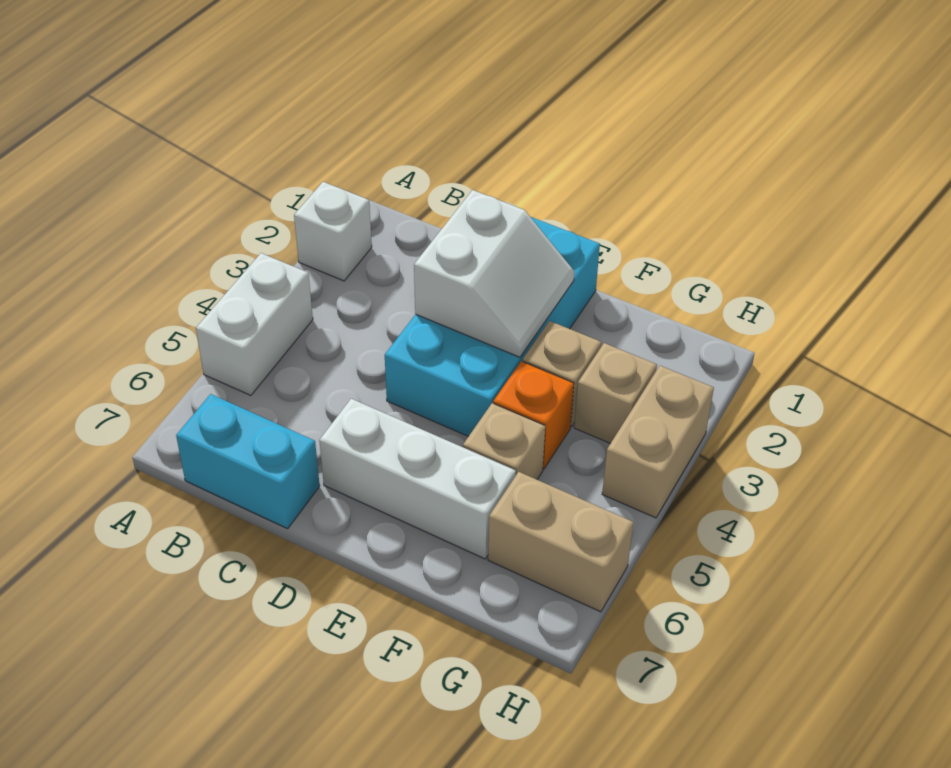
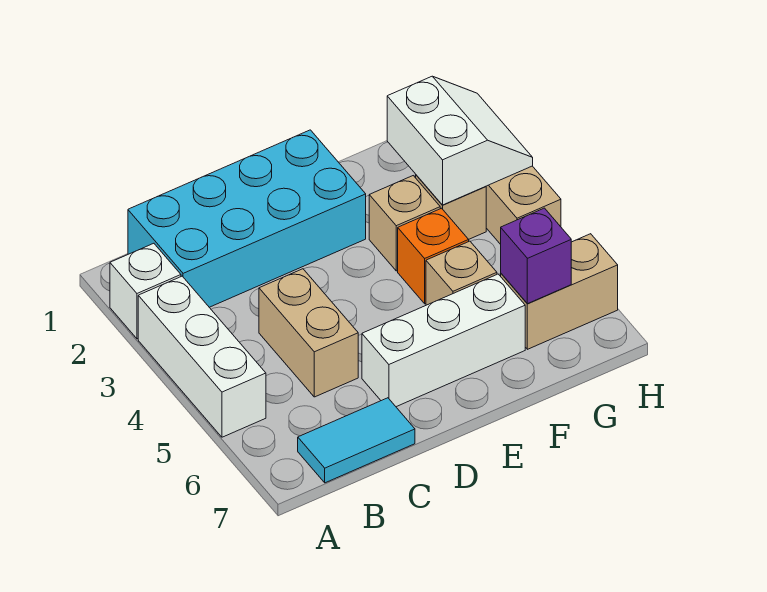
white brick A4:A5 level 1 -> white brick A3:A5 level 1
cyan brick B7:C7 level 1 -> cyan tile B7:C7 level 1
none -> tan brick C4:C5 level 1
cyan brick D1:E4 level 1 -> cyan brick B1:E2 level 1
white slope D2:E3 level 2 top D -> white slope G2:H3 level 2 top G
none -> purple brick G6 level 2

